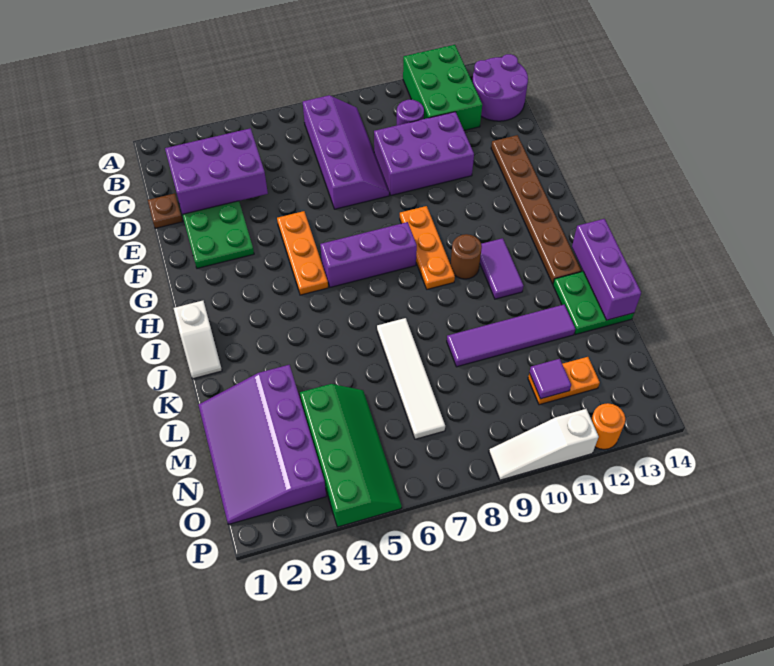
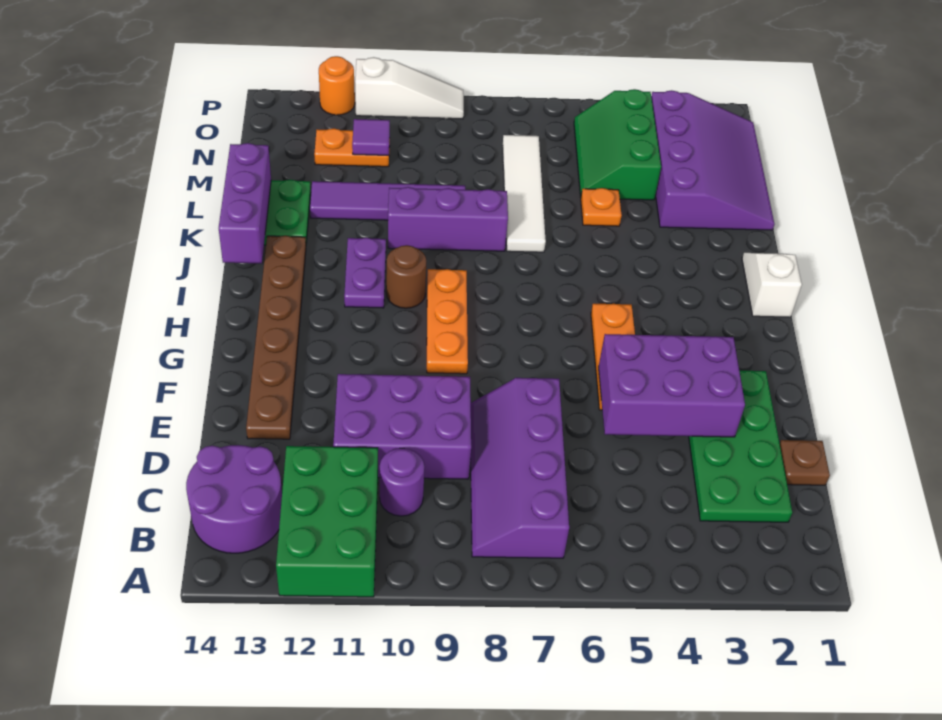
purple brick C2:D4 level 2 -> purple brick E3:F5 level 2
purple brick H6:H8 level 1 -> purple brick K8:K10 level 1
purple tile I11:J11 level 1 -> purple plate I11:J11 level 1
none -> orange plate L5 level 1
green slope M4:P5 level 1 top 4 -> green slope M4:O5 level 1 top 4

